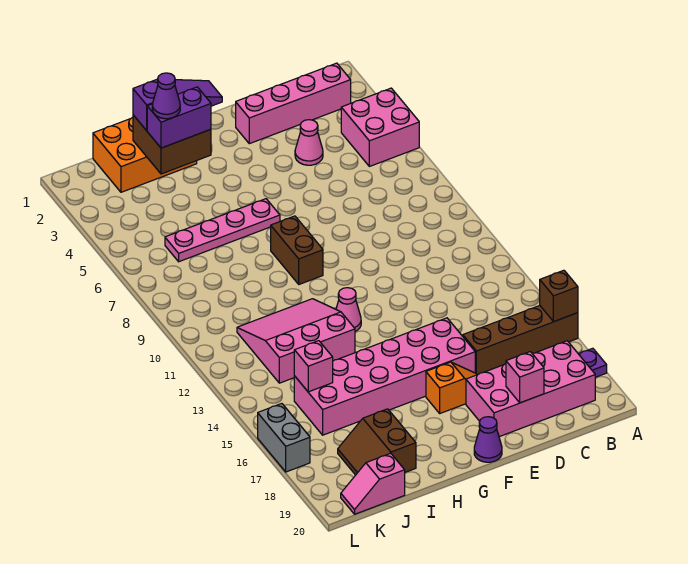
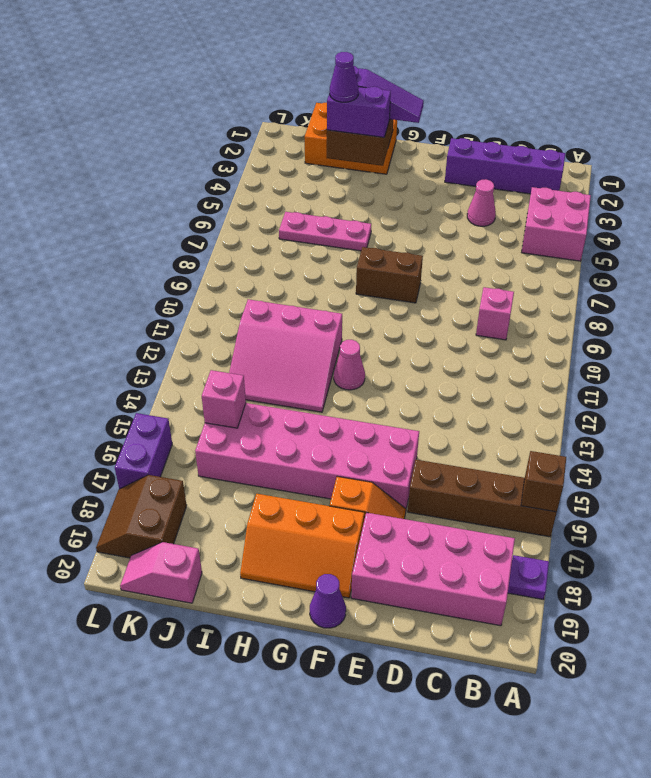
pink brick B2:E2 level 1 -> purple brick B2:E2 level 1
pink brick D19 level 2 -> pink brick C9 level 1
none -> orange slope F18:H19 level 1 top 18
pink plate G6:J6 level 1 -> pink plate H6:J6 level 1
brown brick G8:G9 level 1 -> brown brick F8:G8 level 1
pink slope H11:J13 level 1 top 13 -> pink slope H11:J13 level 1 top 11
brown slope I18:J19 level 1 top I -> brown slope K18:L19 level 1 top K
grey brick L16:L17 level 1 -> purple brick L16:L17 level 1

